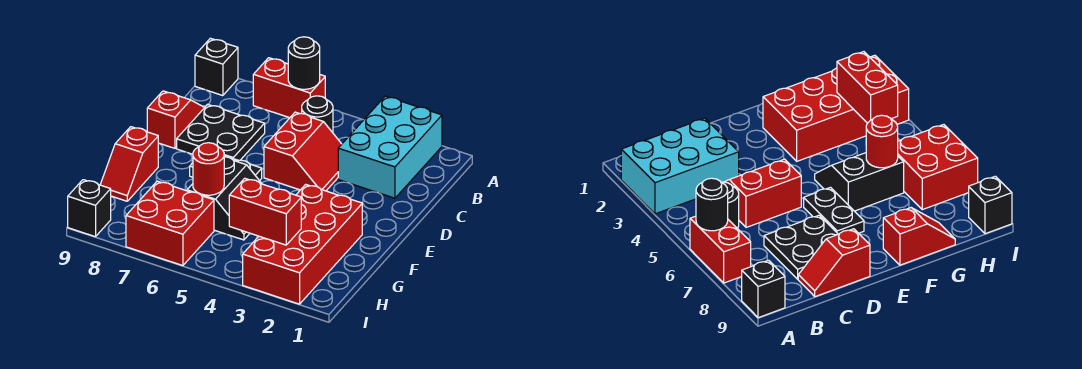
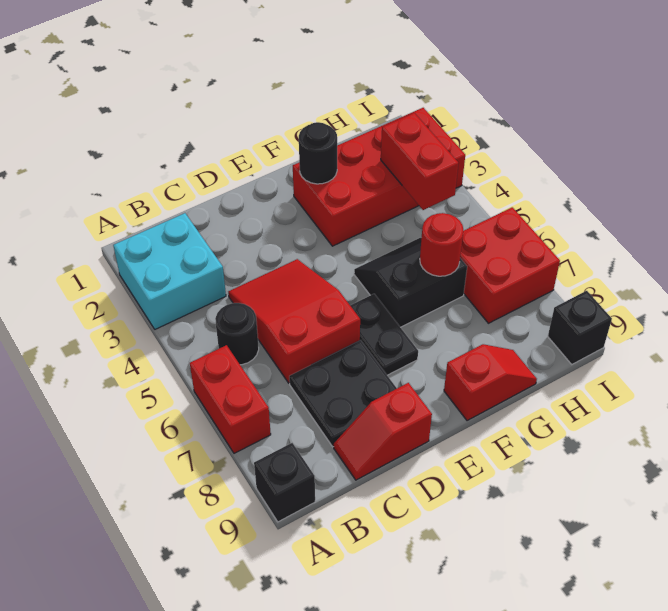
cyan brick A2:C3 level 1 -> cyan brick A2:B3 level 1
black round brick A6 level 2 -> black round brick F2 level 2
red slope C4:D5 level 1 top 5 -> red slope C4:D6 level 1 top 6

